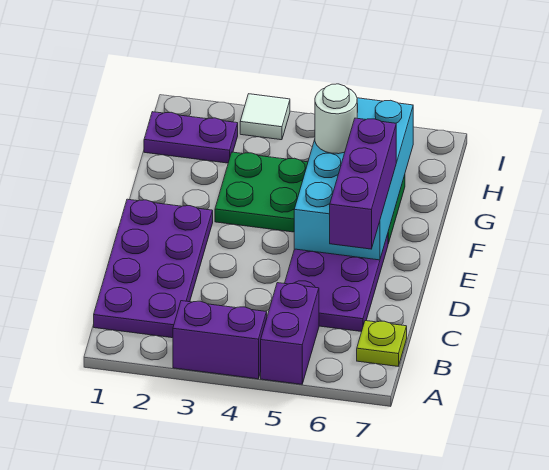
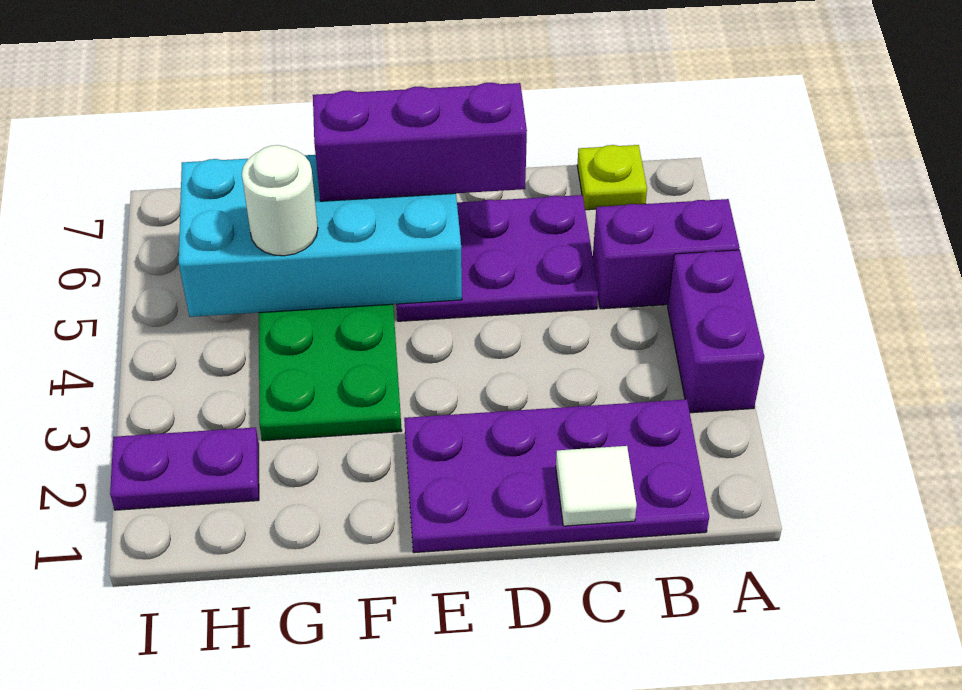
purple plate H1:H2 level 1 -> purple plate H2:I2 level 1
white tile I3 level 1 -> white tile C1 level 2

